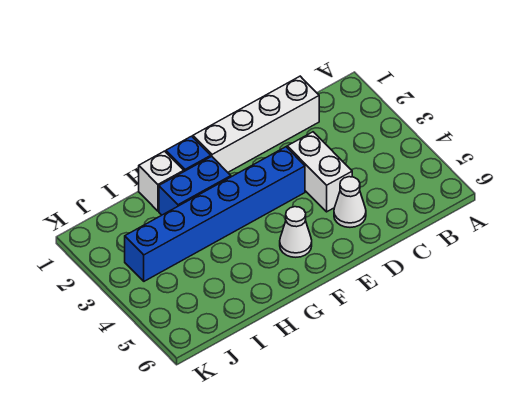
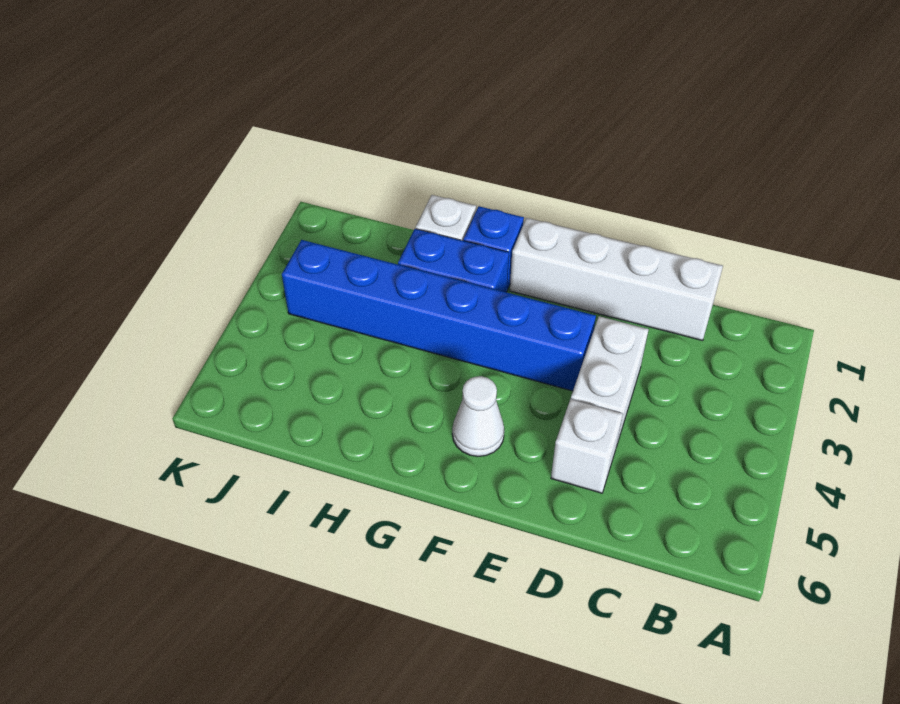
white cone D5 level 1 -> white brick D5 level 1

